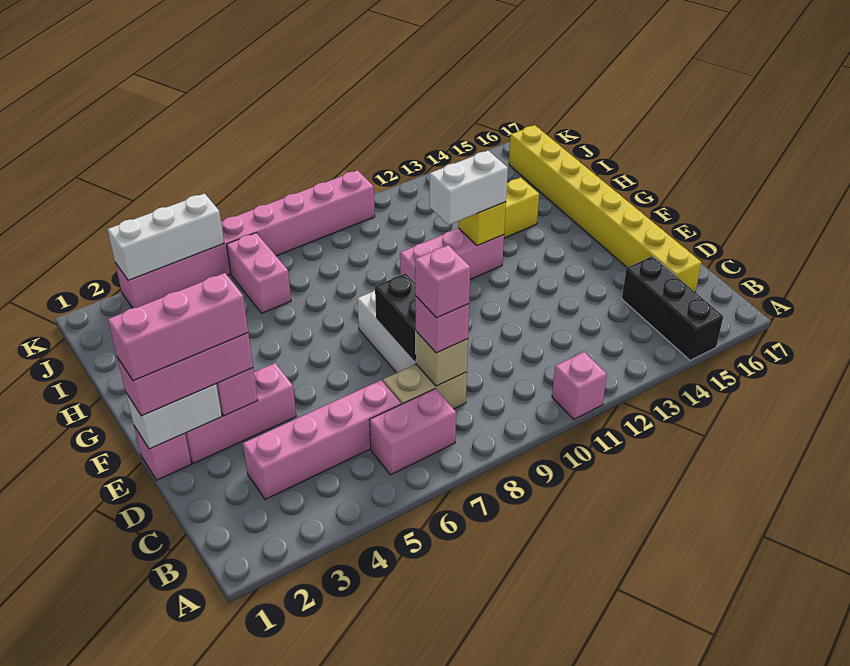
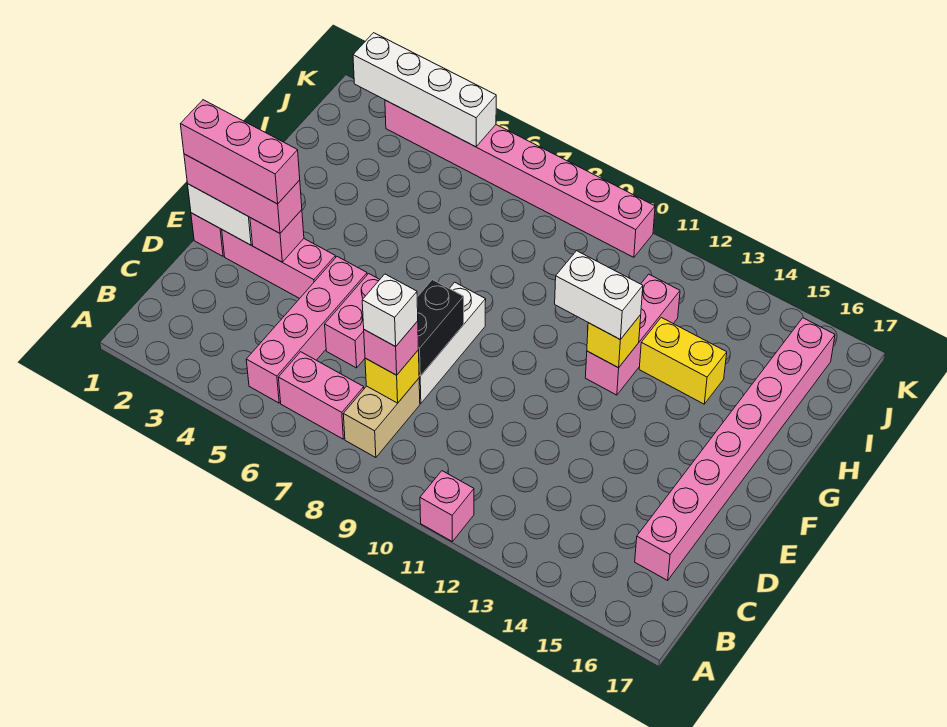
black brick A15:C15 level 1 -> none
pink brick C3:C6 level 1 -> pink brick B5:E5 level 1
tan brick C7:C8 level 1 -> tan brick B8:C8 level 1
tan brick C8 level 2 -> yellow brick C8 level 2
pink brick C8 level 4 -> white brick C8 level 4
yellow brick C16:J16 level 1 -> pink brick C16:J16 level 1
pink brick G10:G12 level 1 -> pink brick G12:I12 level 1
pink brick I6:J6 level 1 -> pink brick D6:E6 level 1
white brick K3:K5 level 2 -> white brick K2:K5 level 2

